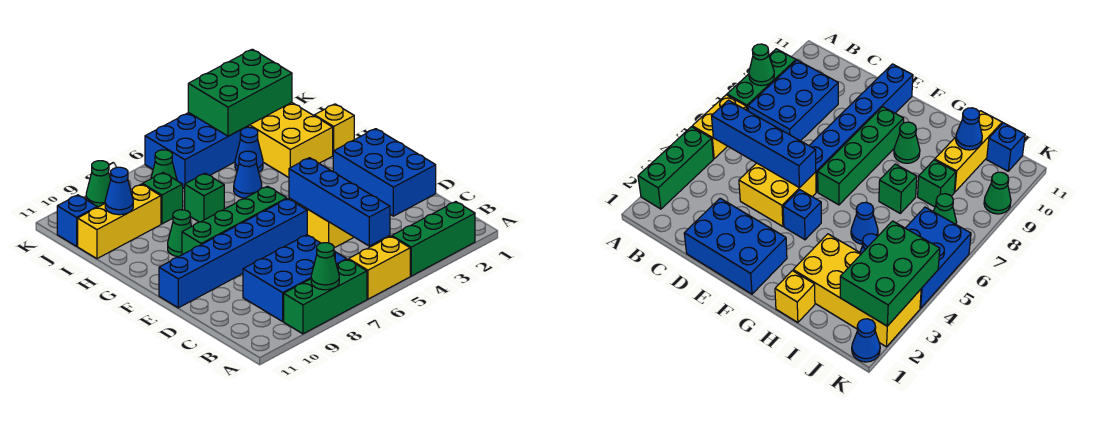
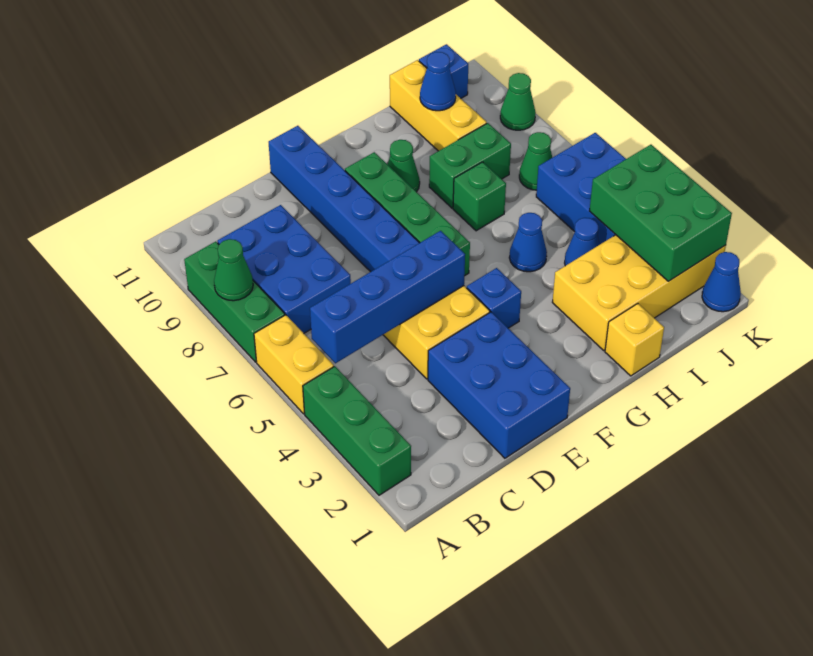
blue brick D1:F2 level 1 -> blue brick D1:E3 level 1
green brick I8 level 1 -> green brick H8:I8 level 1

